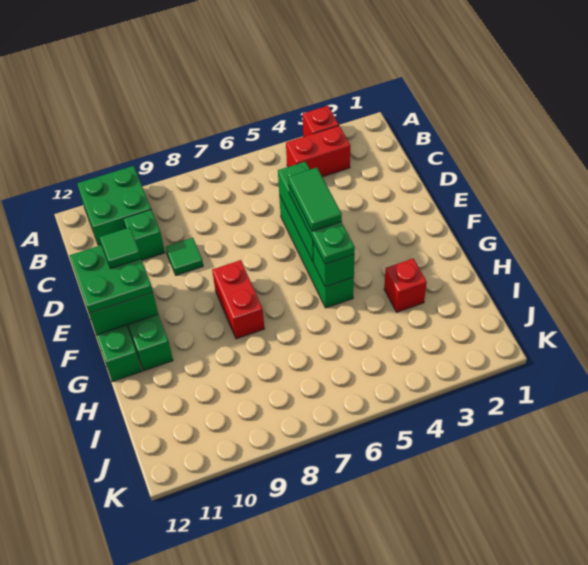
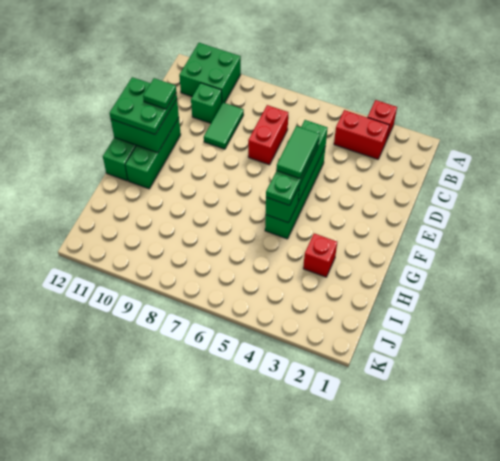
green tile D9 level 1 -> green tile C9:D9 level 1
red brick F8:G8 level 1 -> red brick C7:D7 level 1

